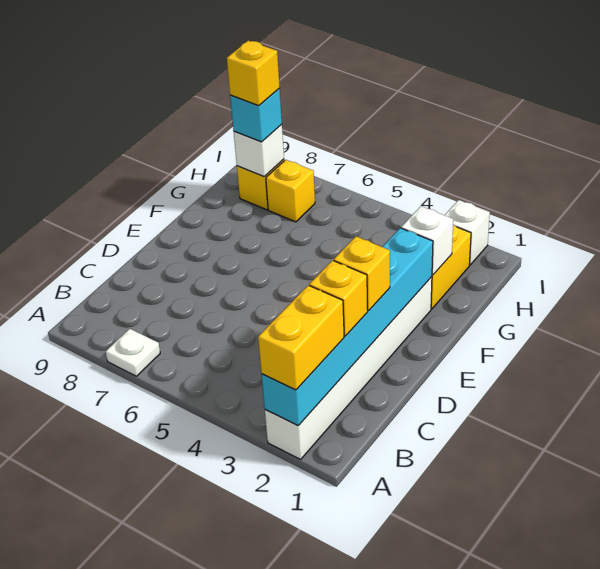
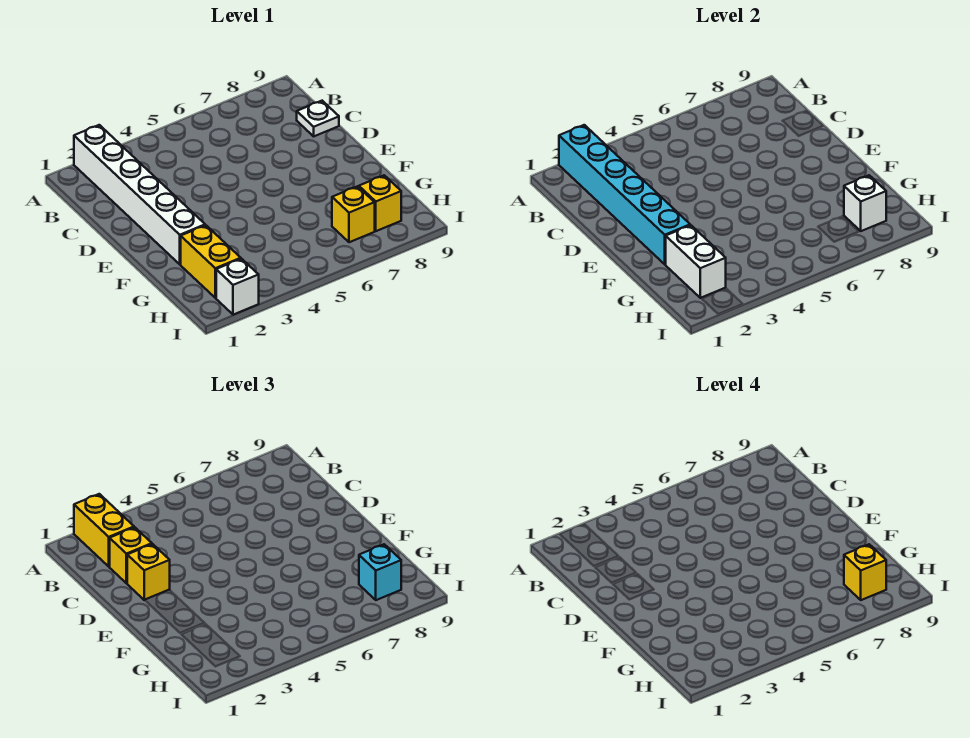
white plate A7 level 1 -> white plate C9 level 1
white brick G2 level 2 -> white brick G2:H2 level 2

